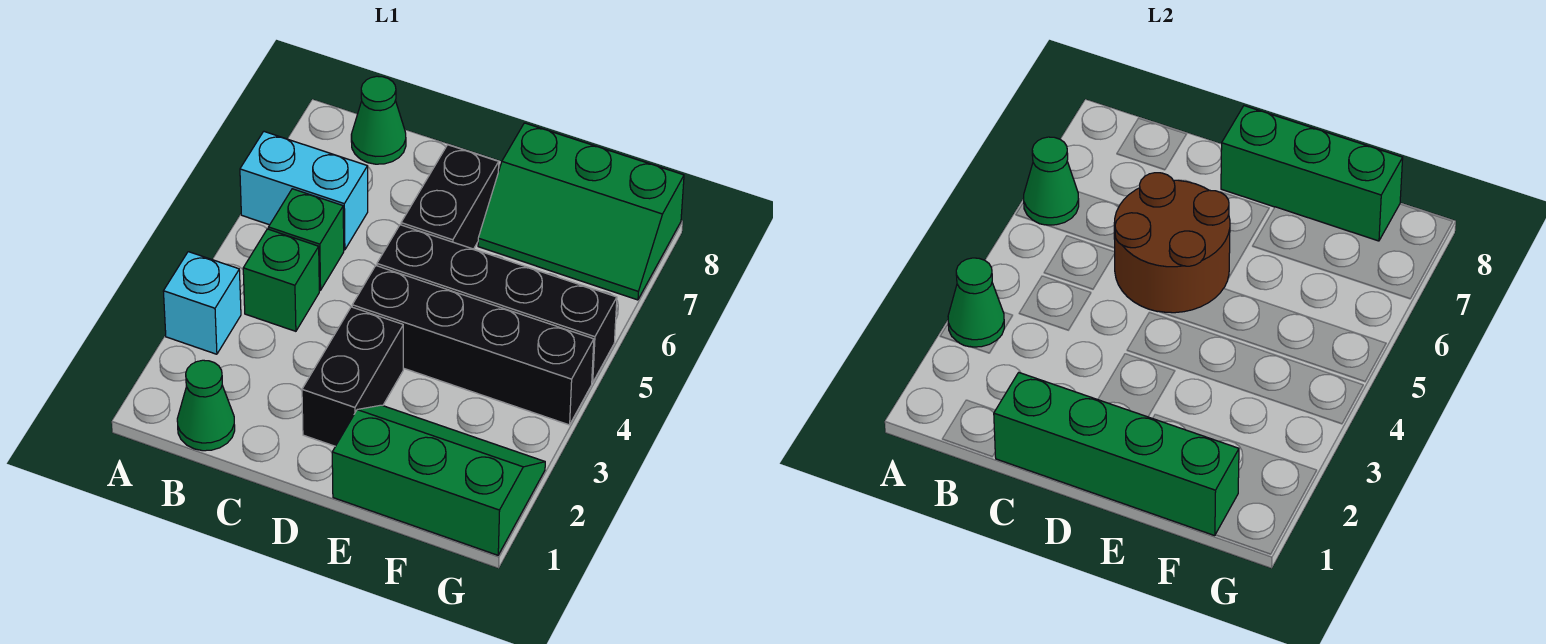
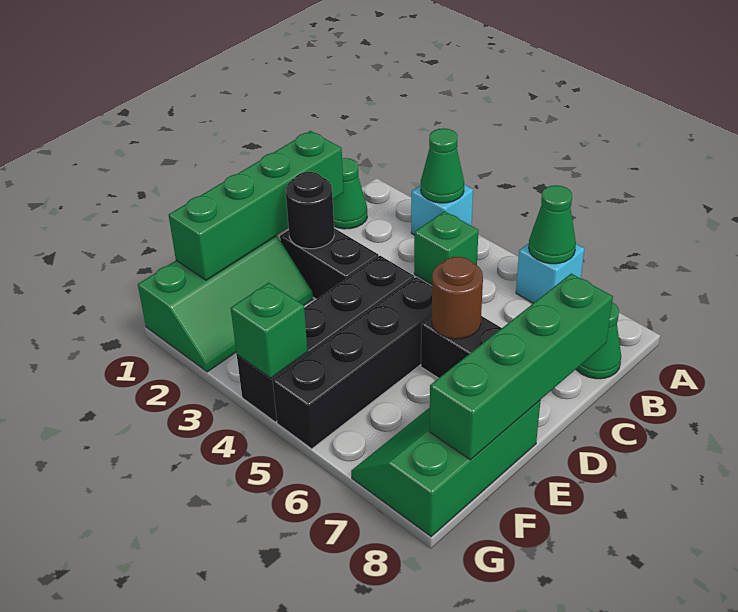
cyan brick A6:B6 level 1 -> cyan brick A6 level 1
green brick B5 level 1 -> green brick G4 level 2
brown round brick C5:D6 level 2 -> brown round brick D6 level 2
none -> black round brick D2 level 2
green brick D8:F8 level 2 -> green brick C8:F8 level 2

